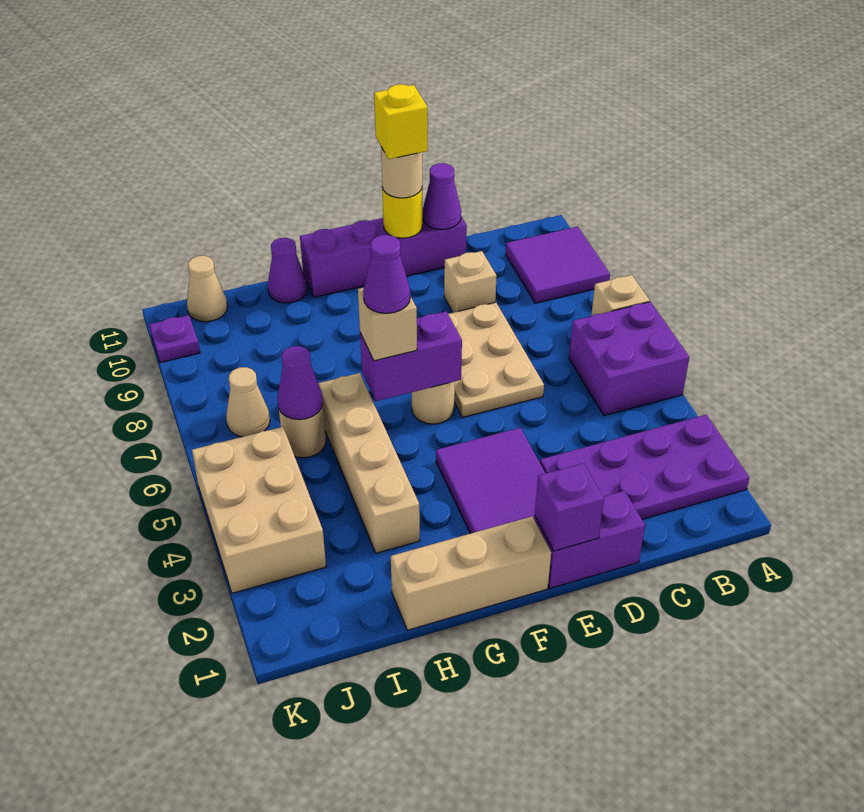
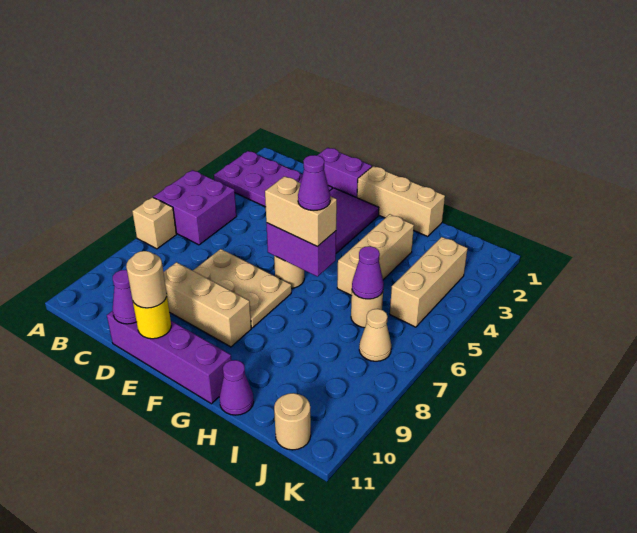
purple tile A9:B10 level 1 -> none
tan plate D6:E8 level 1 -> tan plate D7:F8 level 1
tan brick D9 level 1 -> tan brick D9:F9 level 1
purple brick E1 level 2 -> none
yellow brick E11 level 4 -> none
tan brick G6 level 3 -> tan brick F6:G6 level 3
tan brick H3:H6 level 1 -> tan brick H3:H5 level 1
tan brick J3:K5 level 1 -> tan brick J3:J5 level 1
tan cone J11 level 1 -> tan round brick J11 level 1
purple plate K10 level 1 -> none

